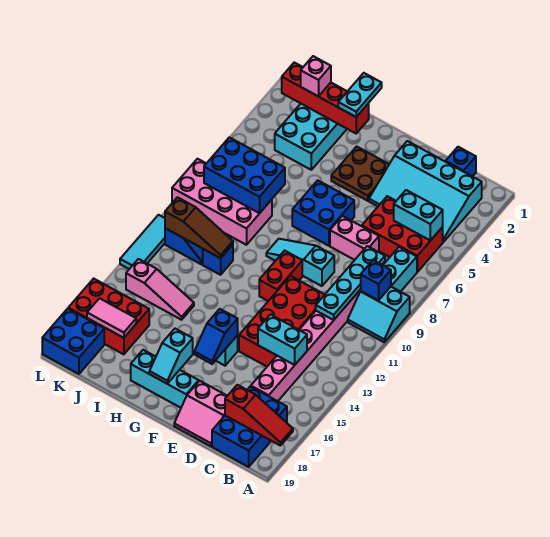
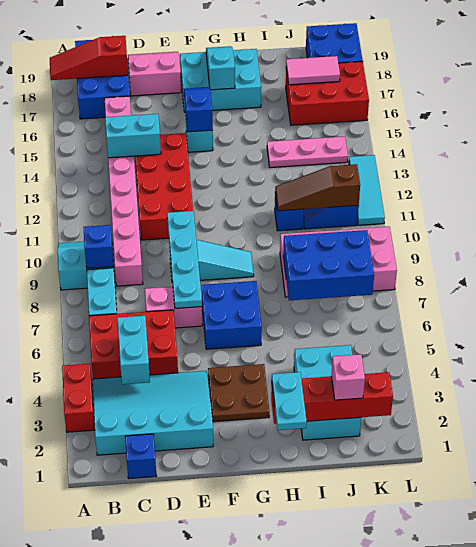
cyan brick B5:C5 level 2 -> cyan brick C4:C5 level 2
cyan plate C8:C11 level 2 -> cyan plate E7:E10 level 2
red brick F10:F11 level 1 -> red brick A3:A4 level 1
cyan brick F18:H18 level 1 -> cyan brick F17:H18 level 1
pink slope I14:K14 level 1 top K -> pink plate I14:K14 level 1

